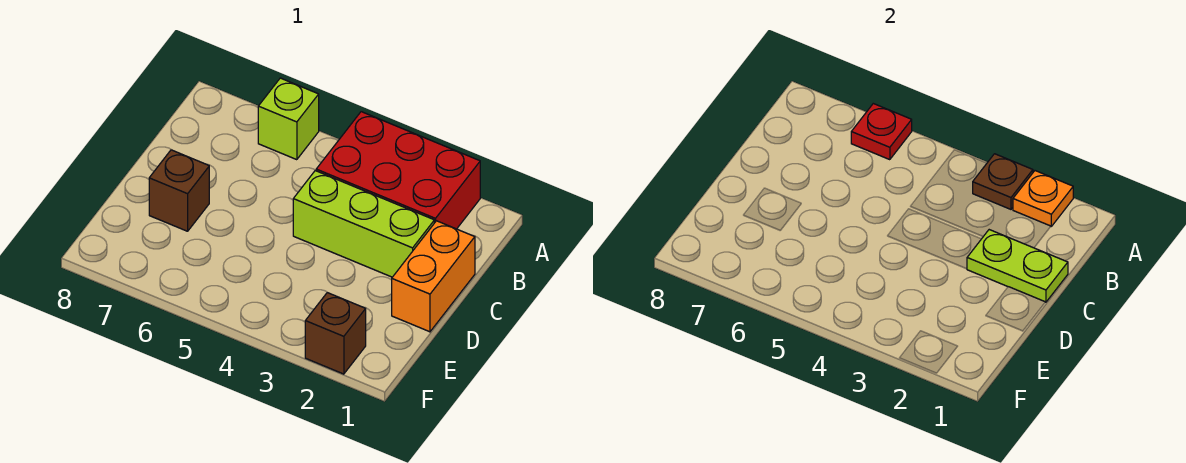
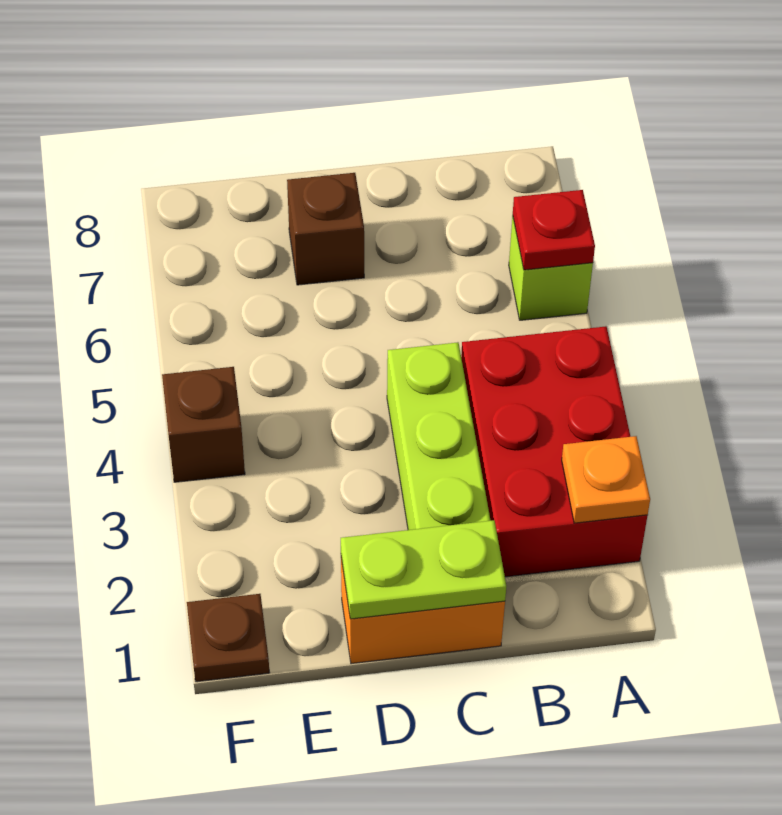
brown plate A3 level 2 -> brown plate F1 level 1
lime plate C1:C2 level 2 -> lime plate C1:D1 level 2
brown brick F2 level 1 -> brown brick F4 level 1

